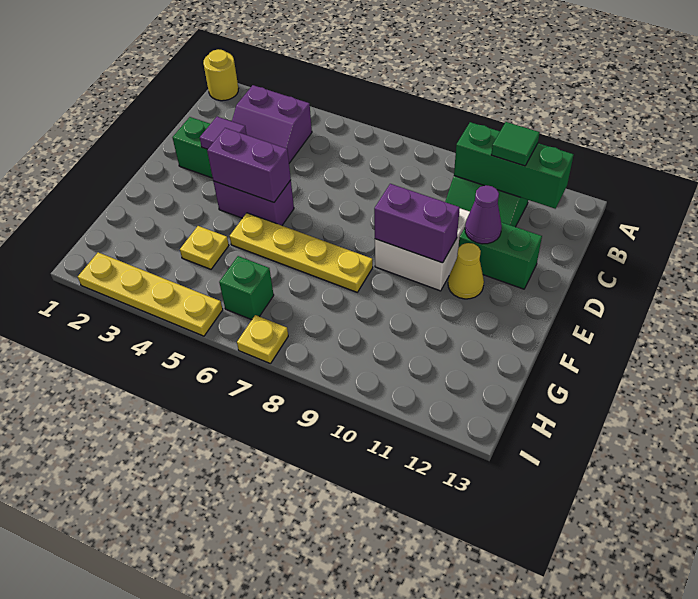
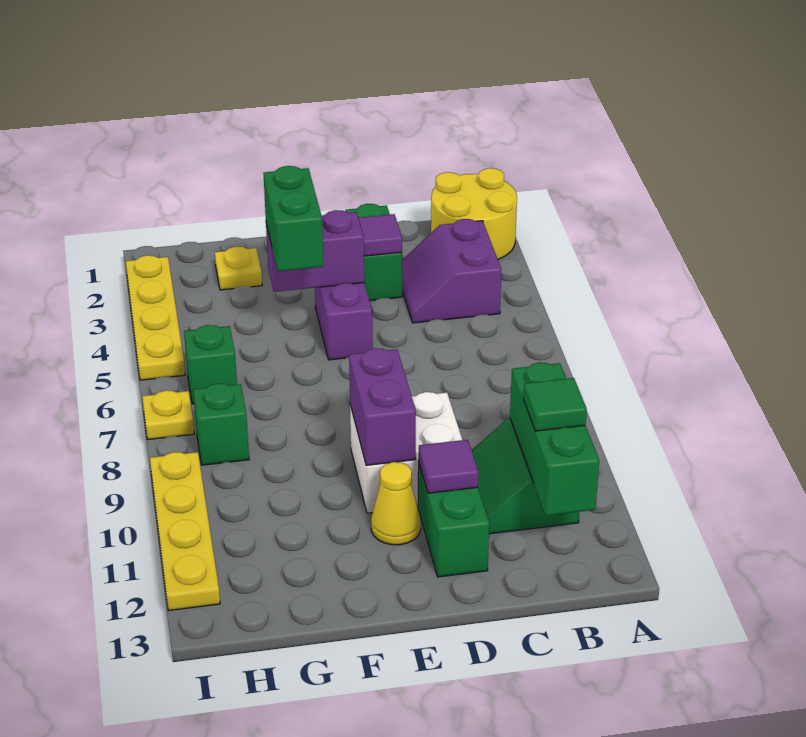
yellow round brick A1 level 1 -> yellow round brick A1:B2 level 1
purple cone D11 level 2 -> purple tile D11 level 2
purple brick E4:E5 level 2 -> purple brick E4:F4 level 2
none -> green brick F4:F5 level 3
yellow plate F5:F8 level 1 -> yellow plate I9:I12 level 1
yellow plate G4 level 1 -> yellow plate G2 level 1
none -> green brick H8 level 1

